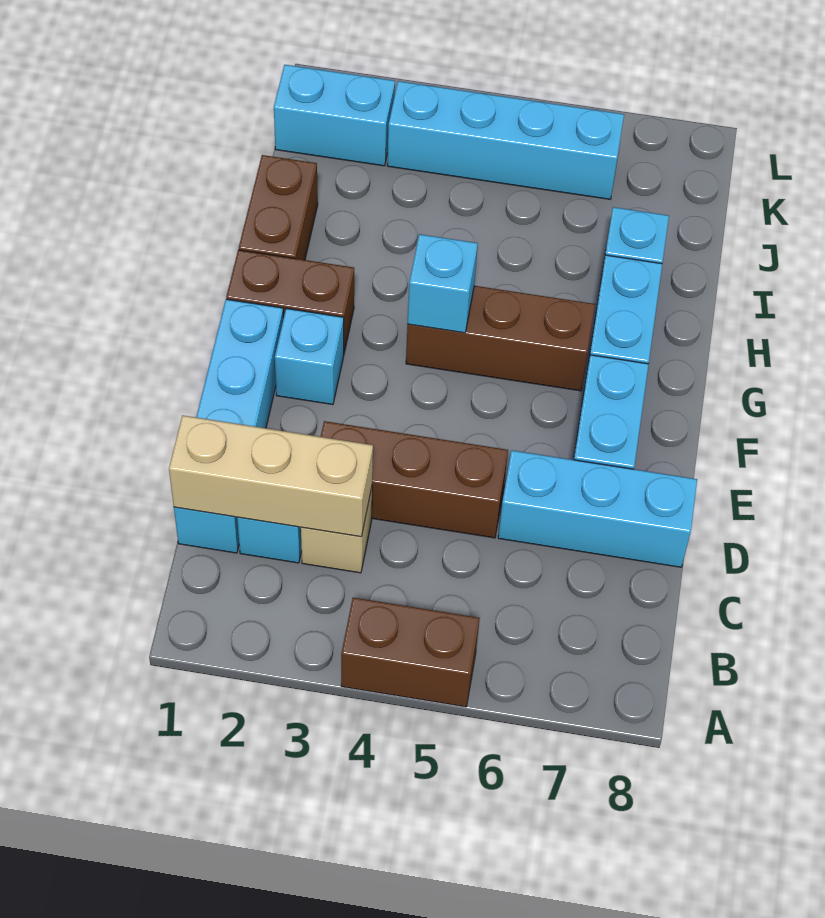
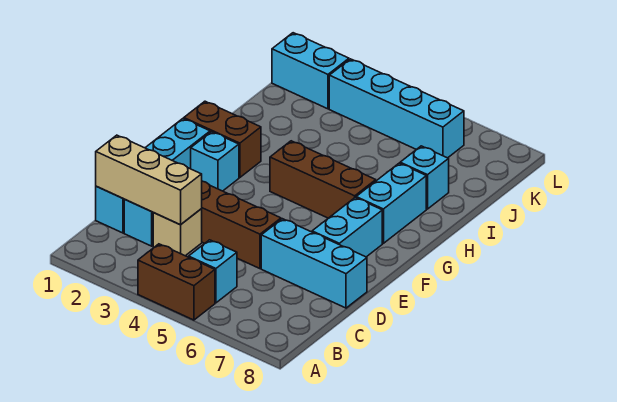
cyan brick G4 level 2 -> cyan brick B5 level 1
brown brick H1:I1 level 1 -> none

